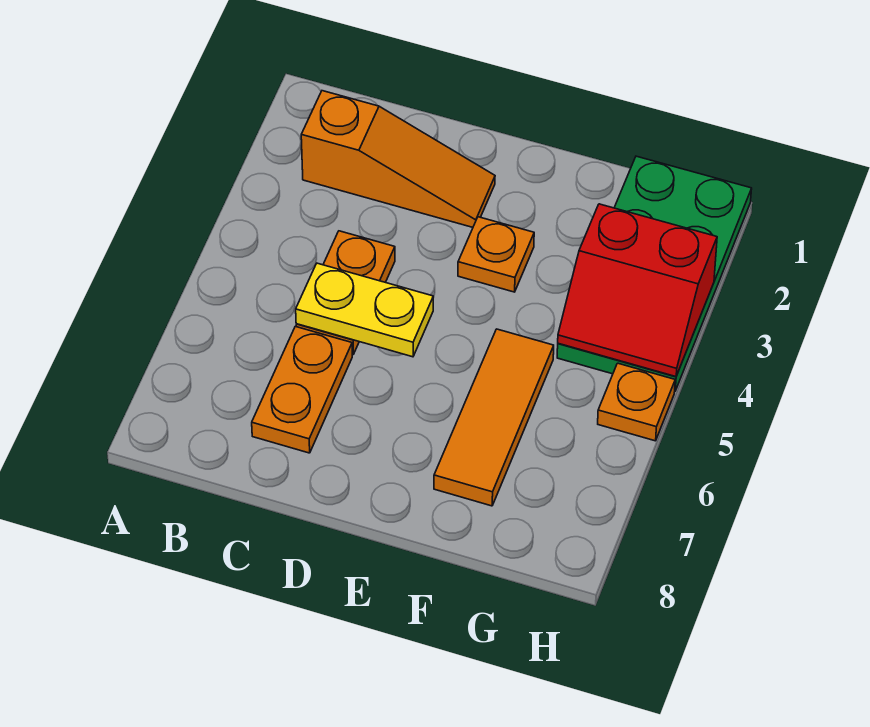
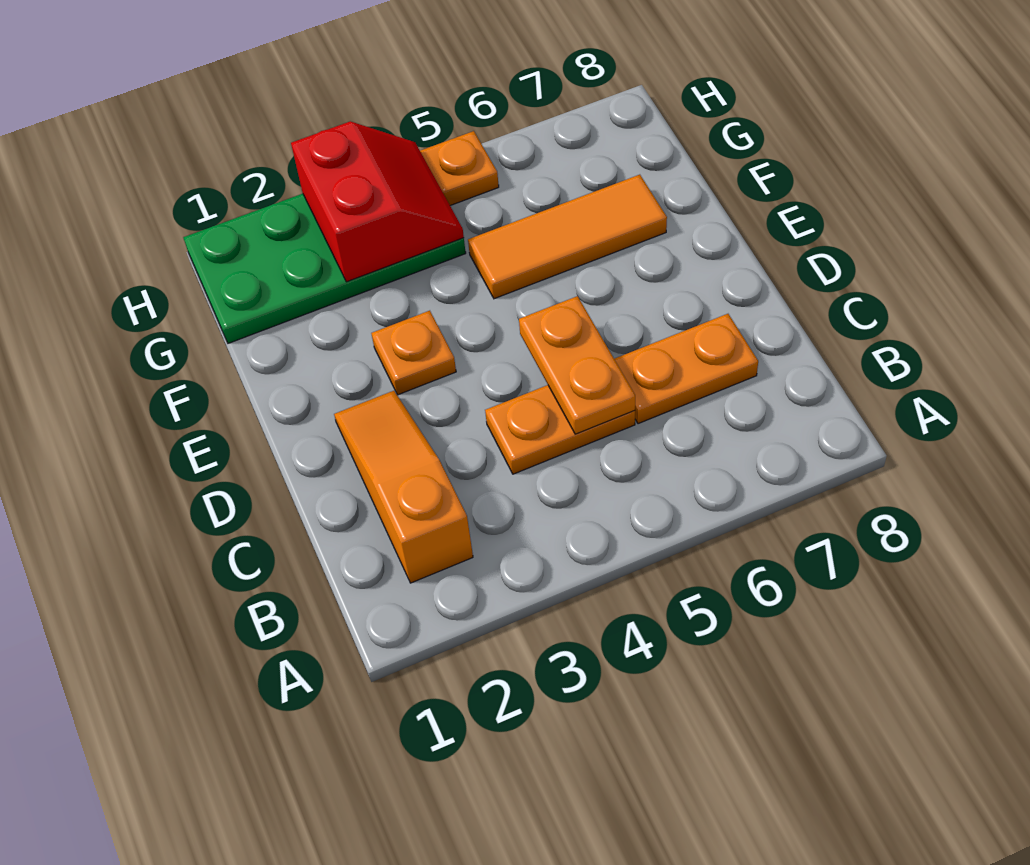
yellow plate C5:D5 level 2 -> orange plate C5:D5 level 2

